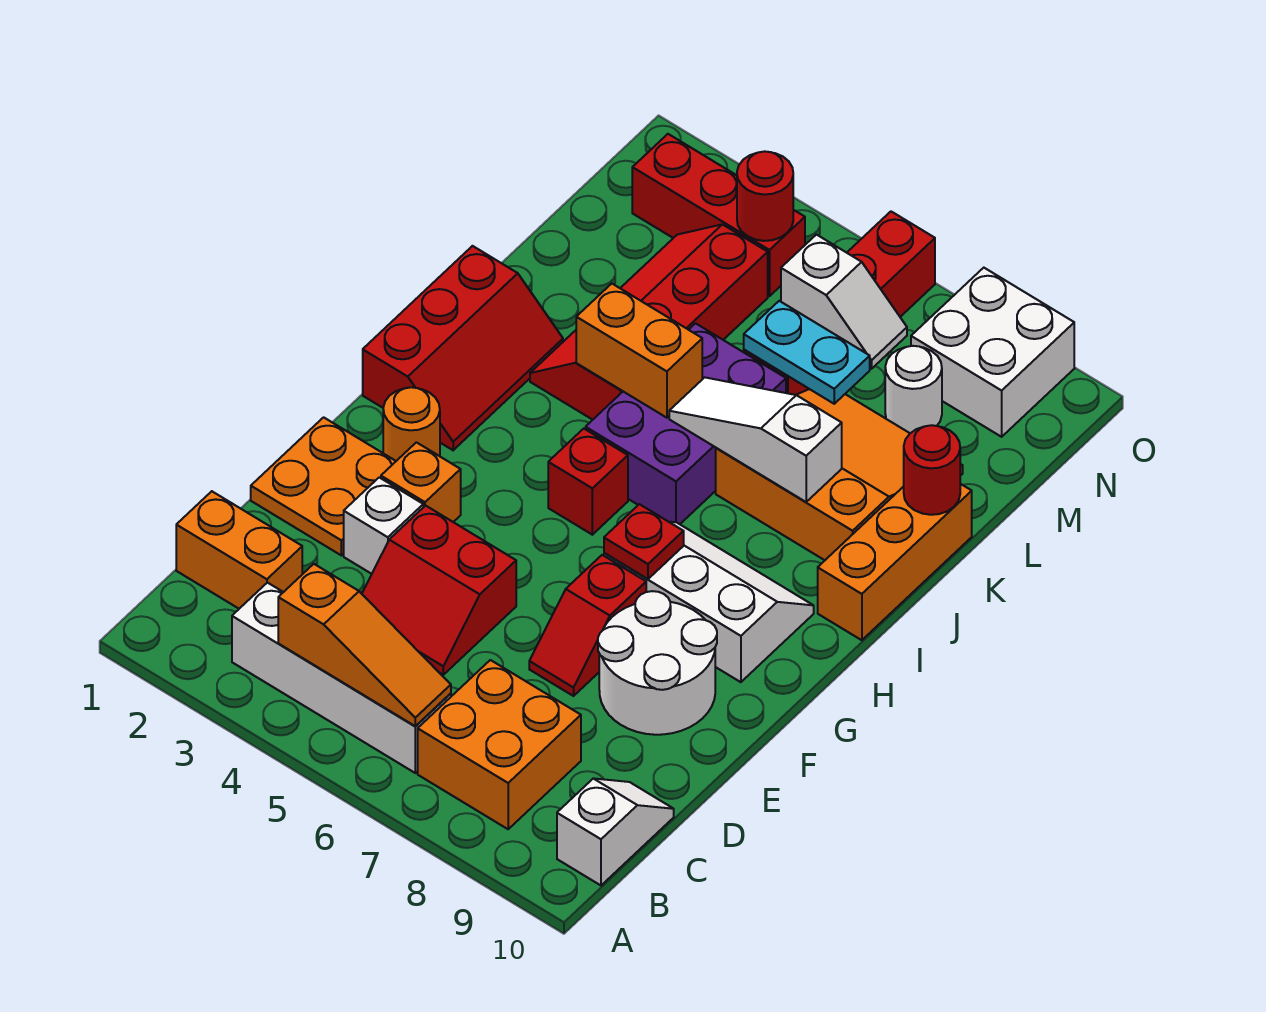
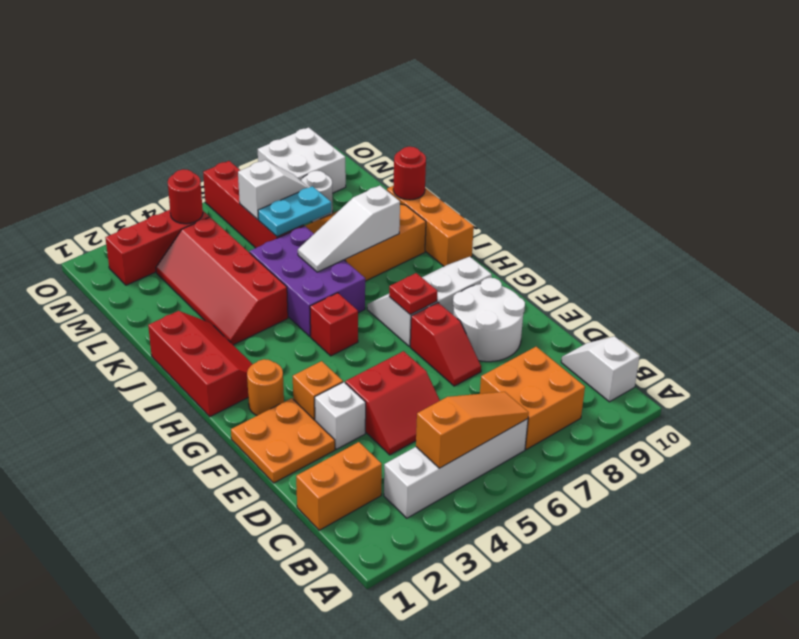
orange brick J4:J5 level 2 -> none

